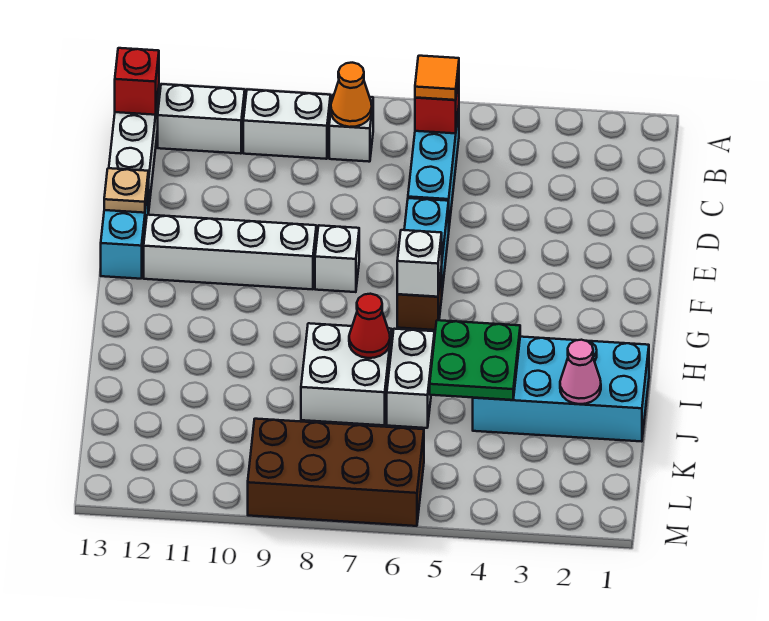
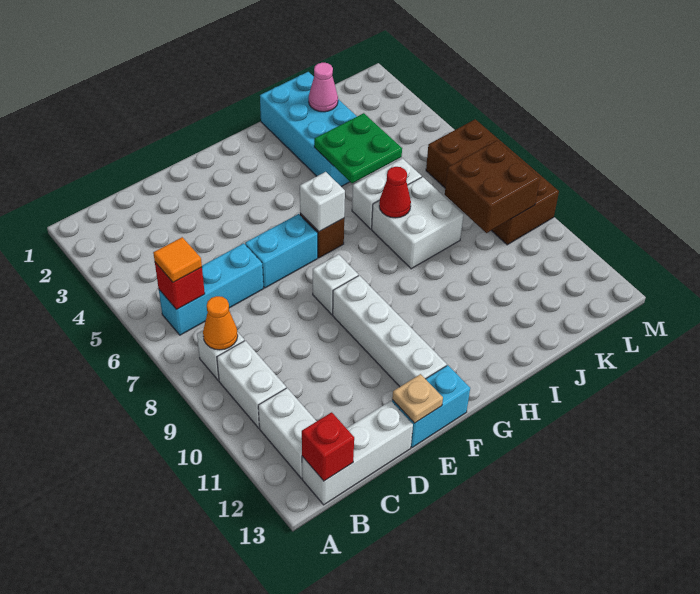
none -> brown brick K8:L9 level 2

